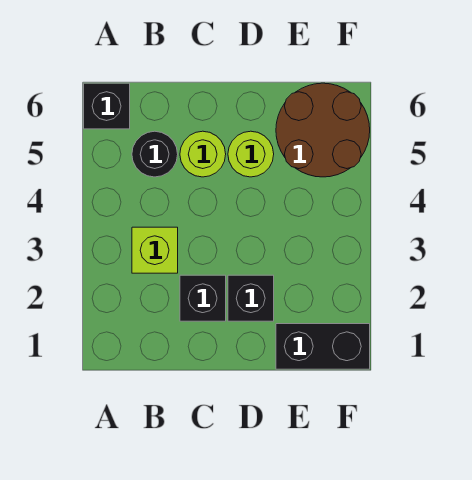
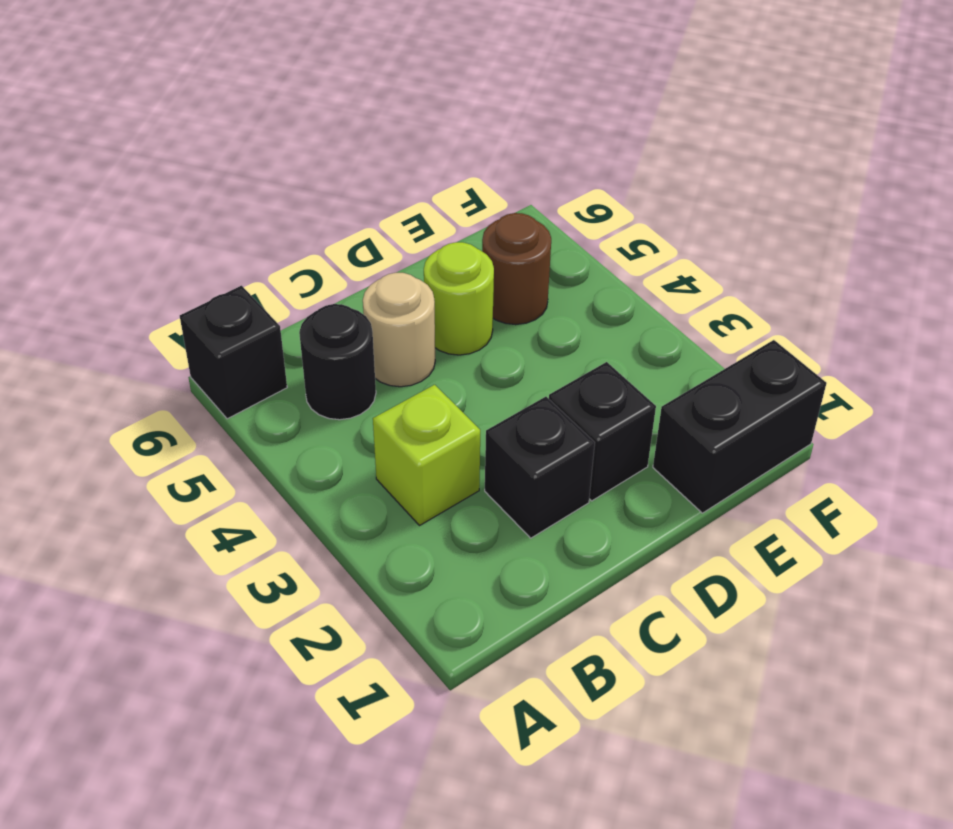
lime round brick C5 level 1 -> tan round brick C5 level 1
brown round brick E5:F6 level 1 -> brown round brick E5 level 1

